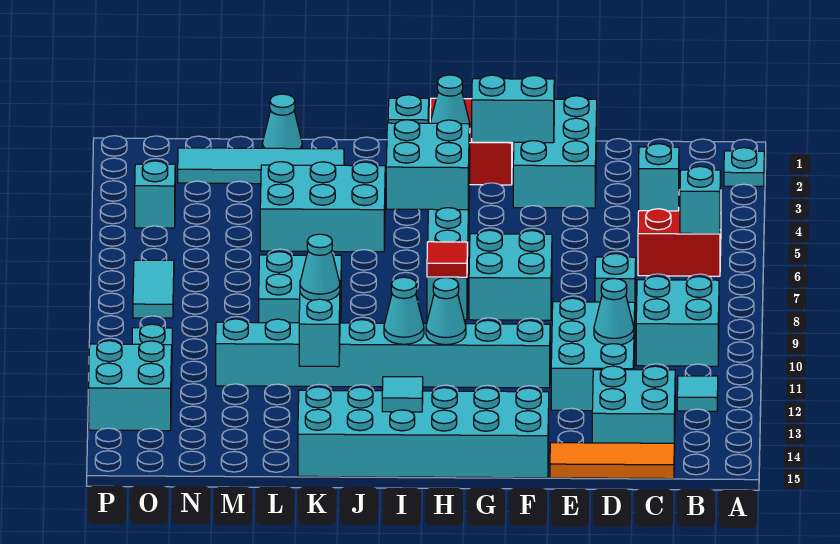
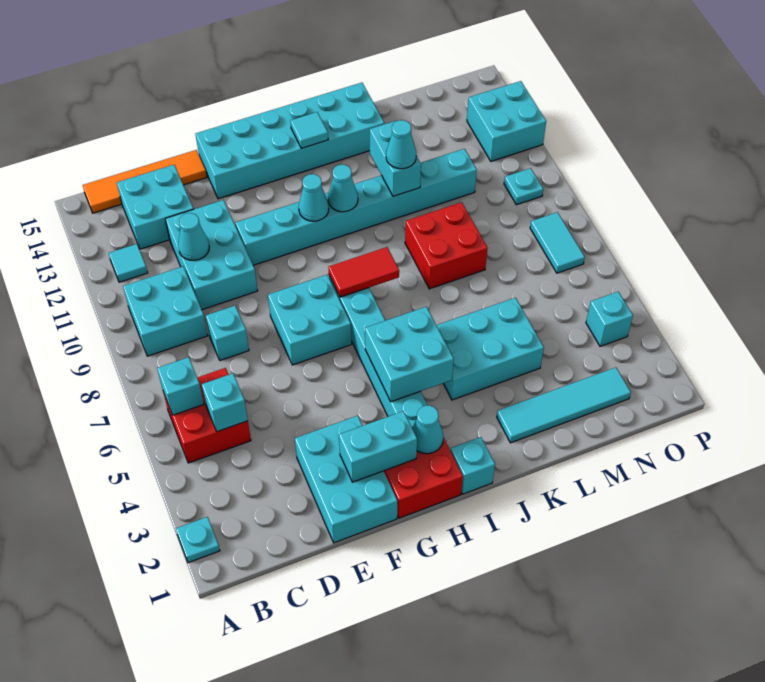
orange tile C15:E15 level 1 -> orange tile B15:E15 level 1
red tile H8 level 2 -> red tile H8:I8 level 2
cyan brick K8:L9 level 1 -> red brick K8:L9 level 1
cyan cone L1 level 1 -> none

